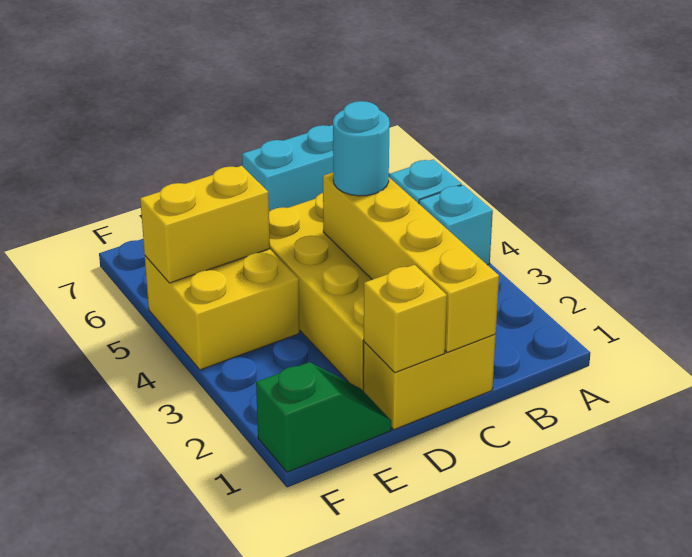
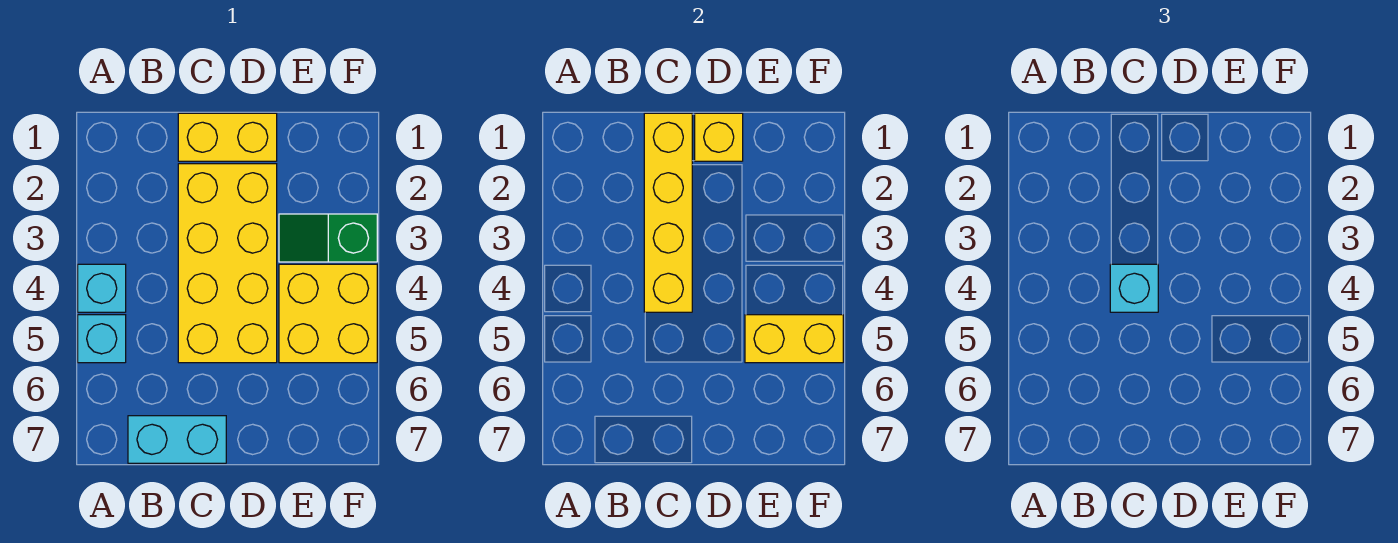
cyan round brick C4 level 3 -> cyan brick C4 level 3
green slope E1:F1 level 1 top F -> green slope E3:F3 level 1 top F

